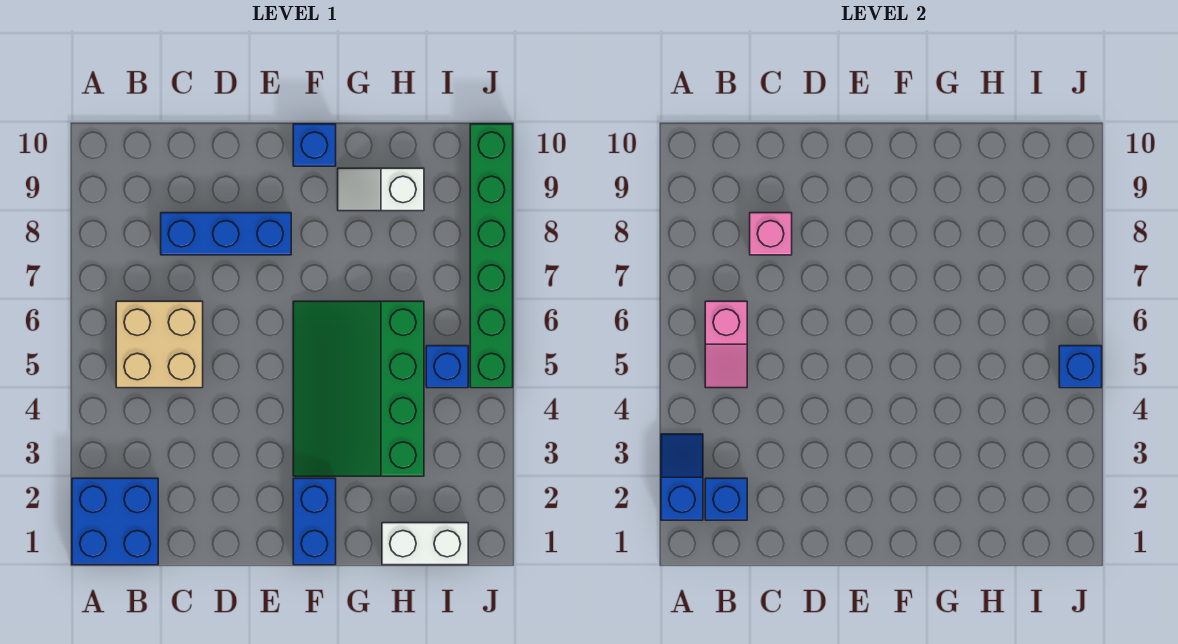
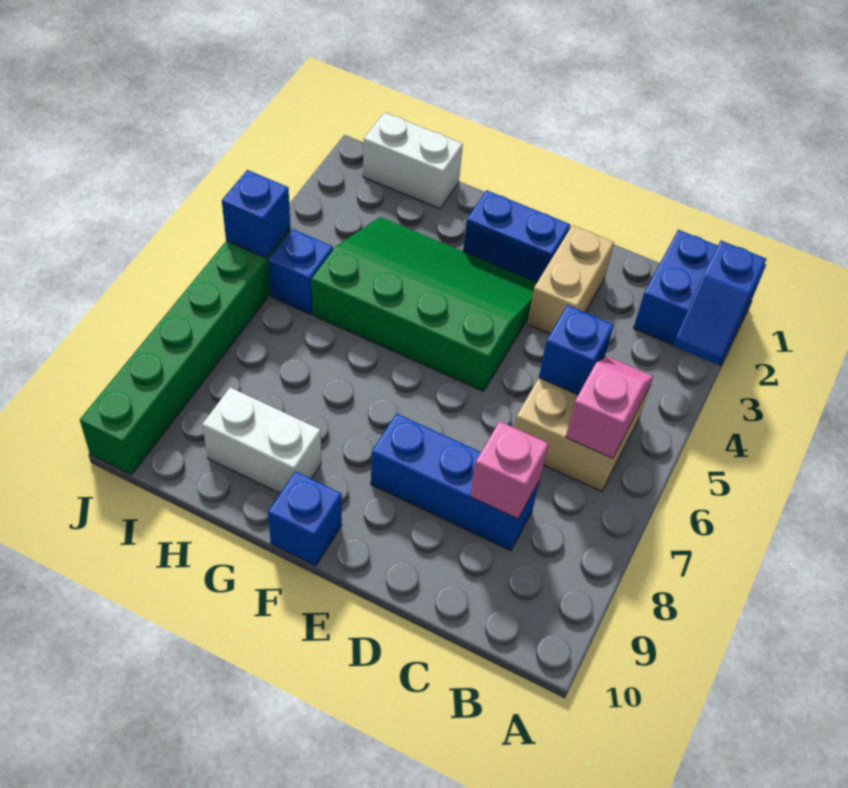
blue brick B2 level 2 -> blue brick C5 level 2
none -> tan brick D2:D3 level 1
blue brick F1:F2 level 1 -> blue brick E2:F2 level 1
green slope F3:H6 level 1 top H -> green slope E3:H5 level 1 top 5
white slope G9:H9 level 1 top H -> white brick G9:H9 level 1

